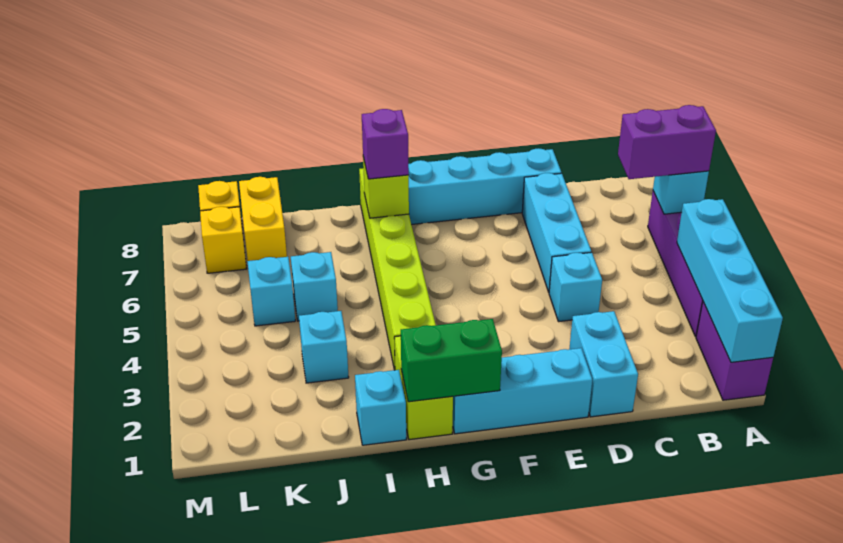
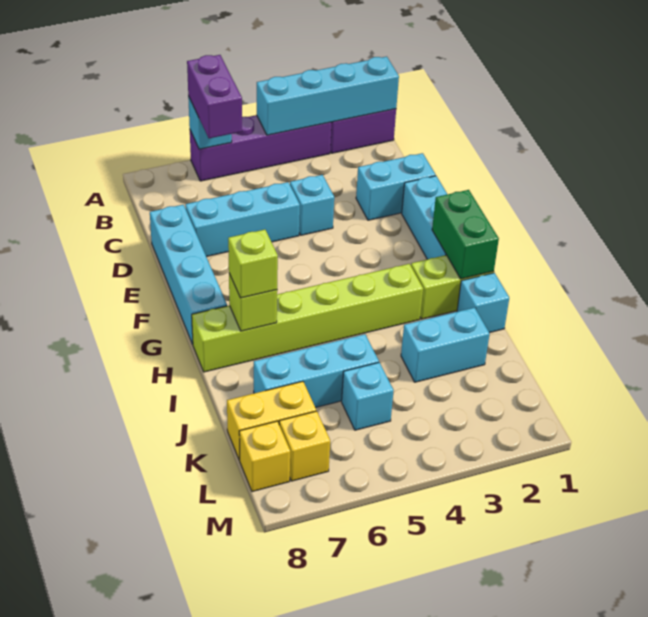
purple brick H7 level 3 -> lime brick H7 level 3
cyan brick J3 level 1 -> cyan brick J2:J3 level 1
cyan brick J5 level 1 -> cyan brick J5:J7 level 1

